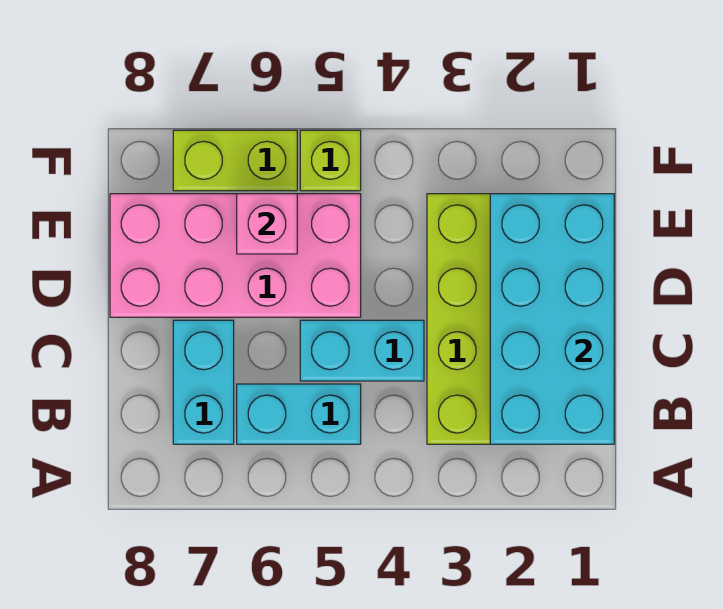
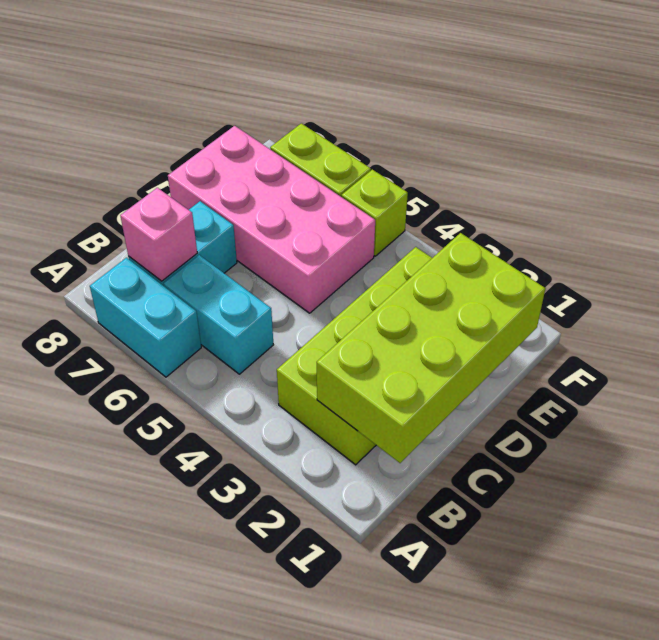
cyan brick B1:E2 level 2 -> lime brick B1:E2 level 2
cyan brick C4:C5 level 1 -> cyan brick A6:A7 level 1
pink brick E6 level 2 -> pink brick B7 level 2

